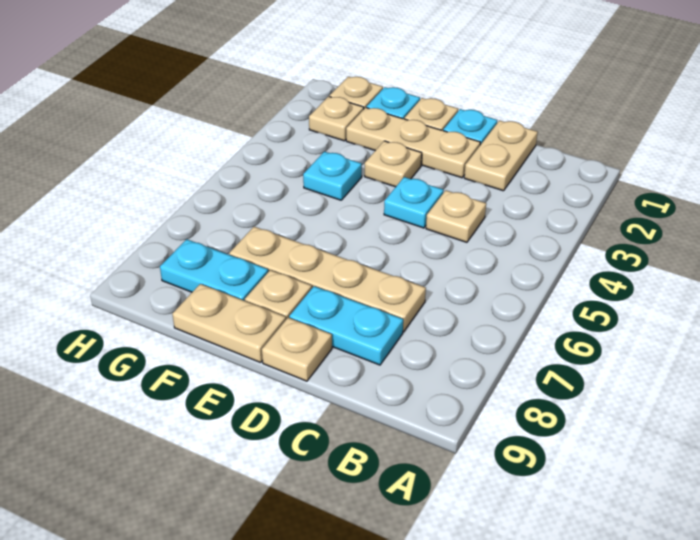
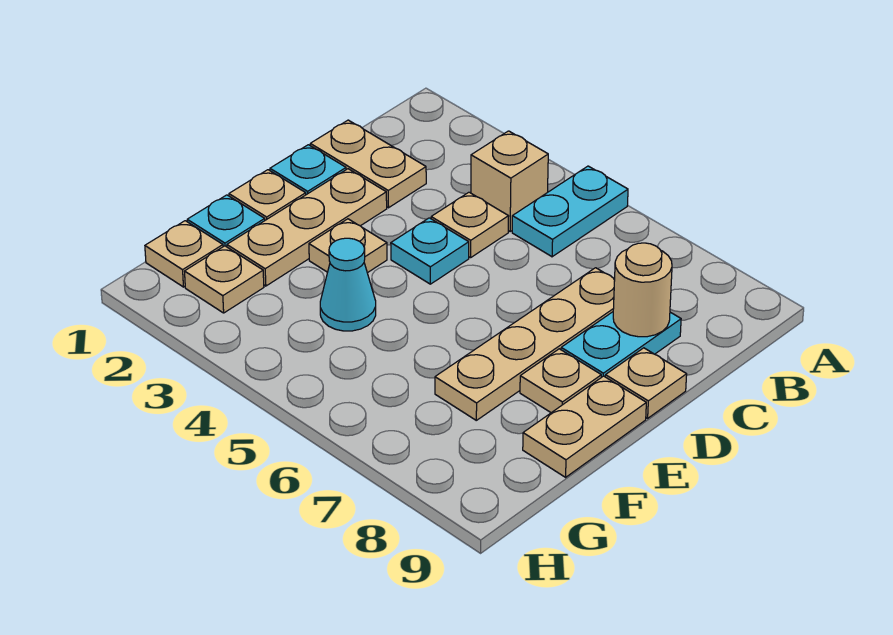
none -> tan brick B4 level 1
none -> tan round brick C8 level 2
cyan plate F4 level 1 -> cyan cone F4 level 1
cyan plate F8:G8 level 1 -> cyan plate A5:B5 level 1

